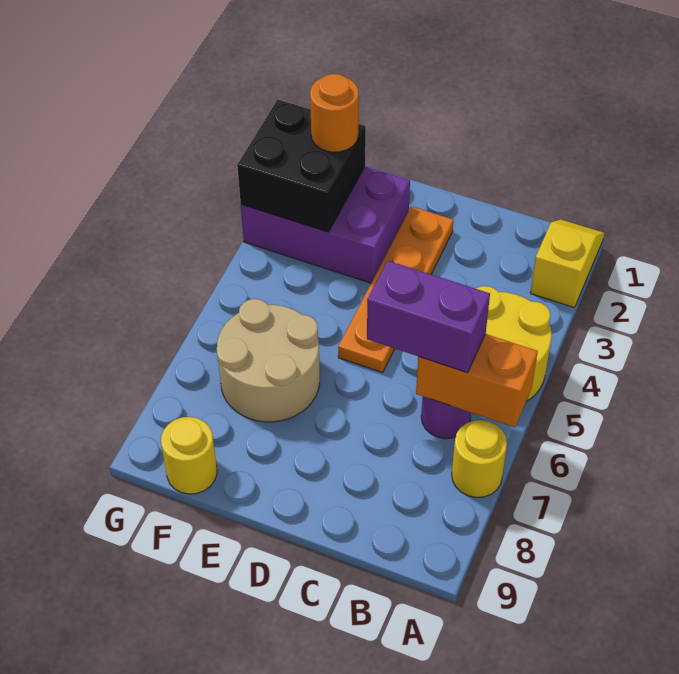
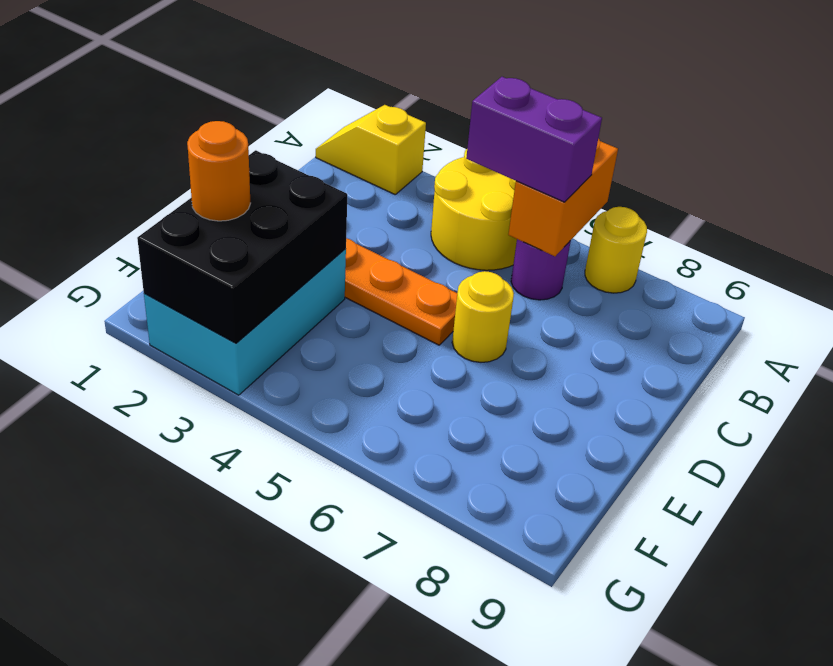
purple brick B6:C6 level 3 -> purple brick B5:B6 level 3
purple brick E2:G3 level 1 -> cyan brick E2:G3 level 1
tan round brick E6:F7 level 1 -> none
black brick F2:G3 level 2 -> black brick E2:G3 level 2
yellow round brick F9 level 1 -> yellow round brick D6 level 1

